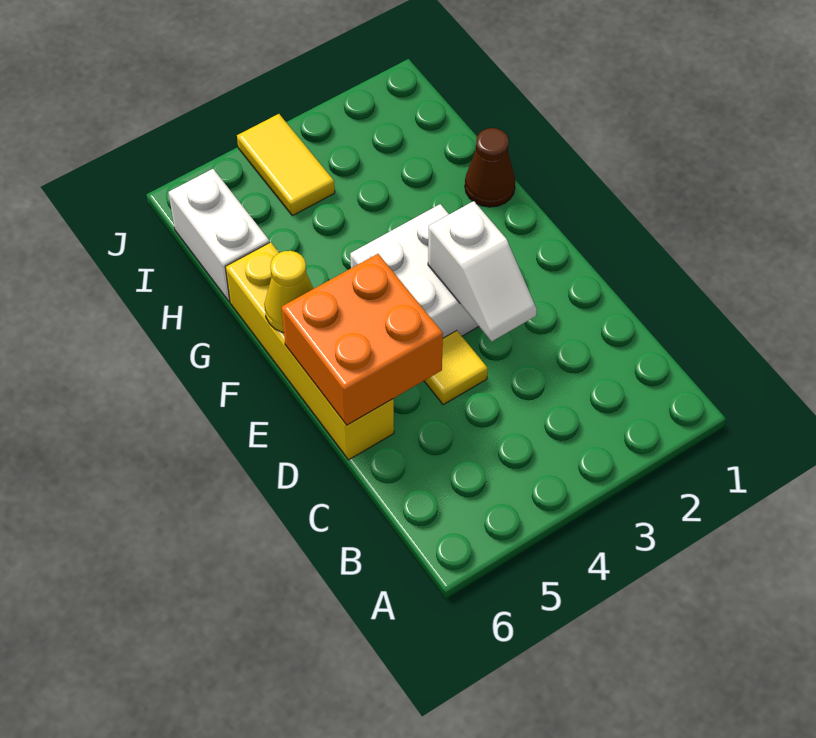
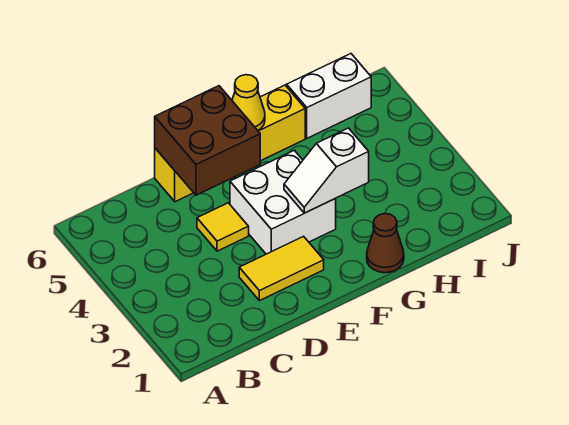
white slope D3:E3 level 2 top E -> white slope F3:G3 level 2 top G
orange brick D5:E6 level 2 -> brown brick D5:E6 level 2
yellow tile I4:J4 level 1 -> yellow tile D2:E2 level 1

